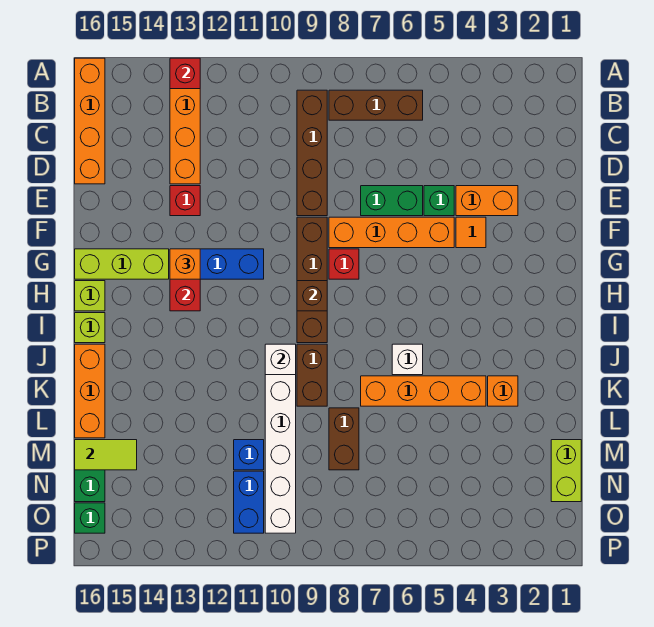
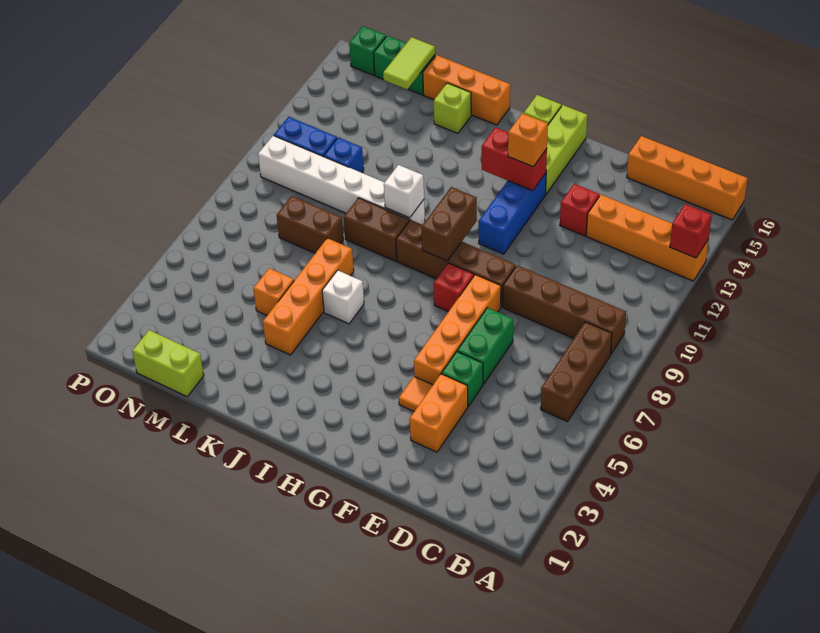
brown brick H9 level 2 -> brown brick H9:H10 level 2
lime brick I16 level 1 -> lime brick K15 level 1
orange brick K3 level 1 -> orange brick L5 level 1

